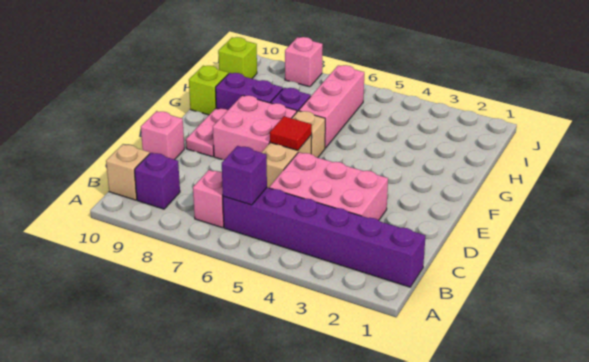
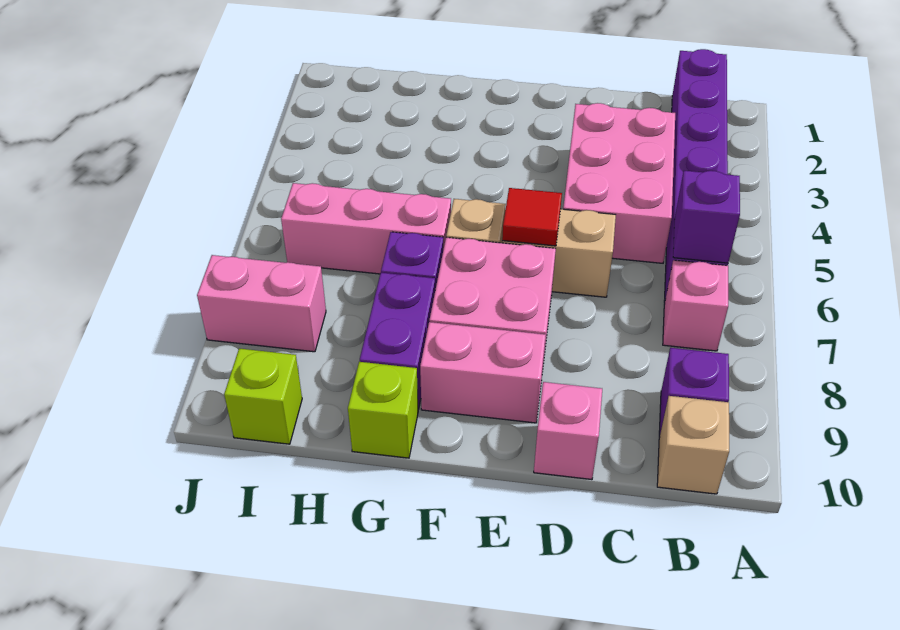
pink plate E9:F9 level 1 -> pink brick E9:F9 level 1
pink brick J8 level 1 -> pink brick I8:J8 level 1

